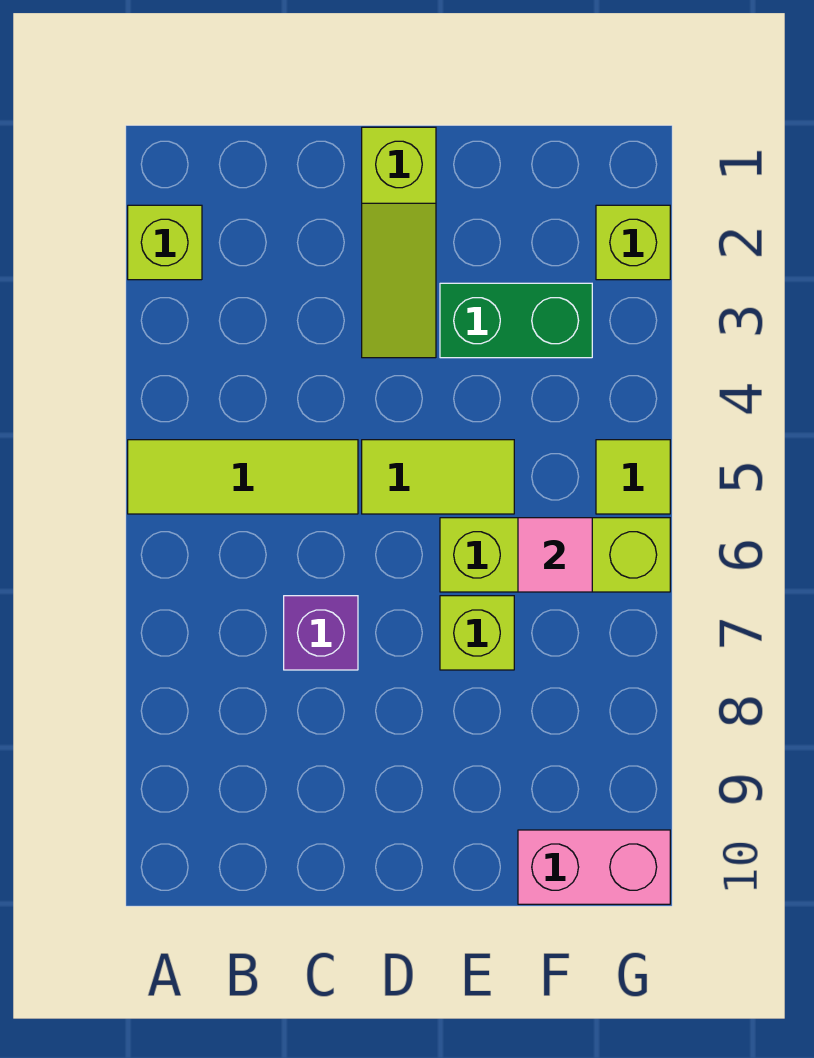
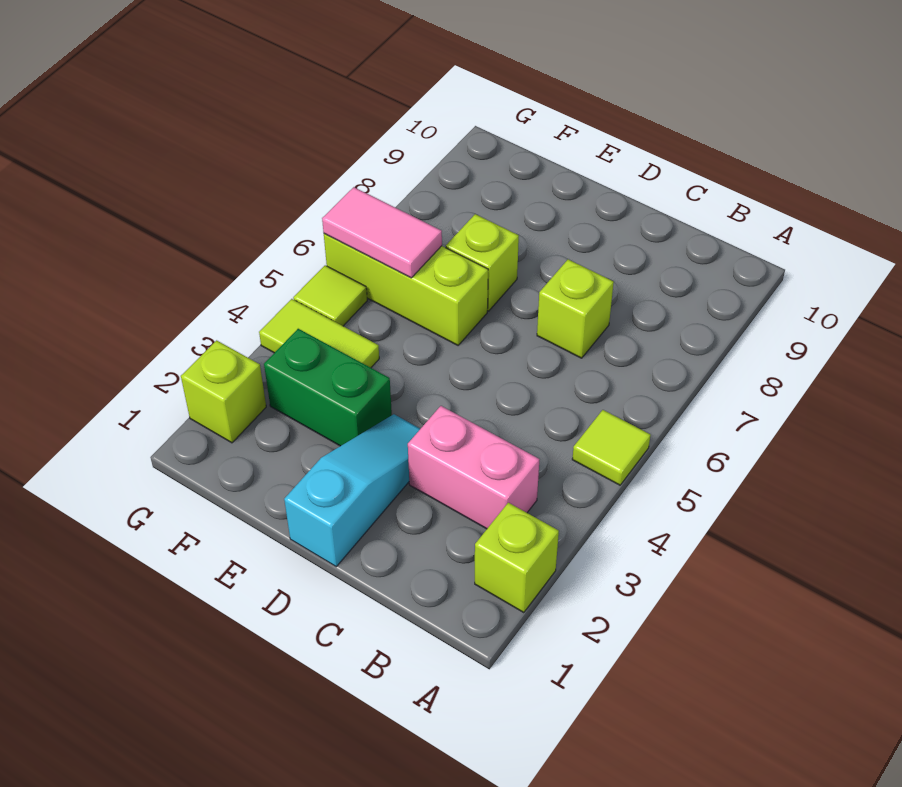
lime tile A5:C5 level 1 -> lime tile A5 level 1
purple brick C7 level 1 -> lime brick C7 level 1
lime slope D1:D3 level 1 top 1 -> cyan slope D1:D3 level 1 top 1
lime tile D5:E5 level 1 -> lime tile F4:G4 level 1
pink tile F6 level 2 -> pink tile F6:G6 level 2
pink brick F10:G10 level 1 -> pink brick B3:C3 level 1

